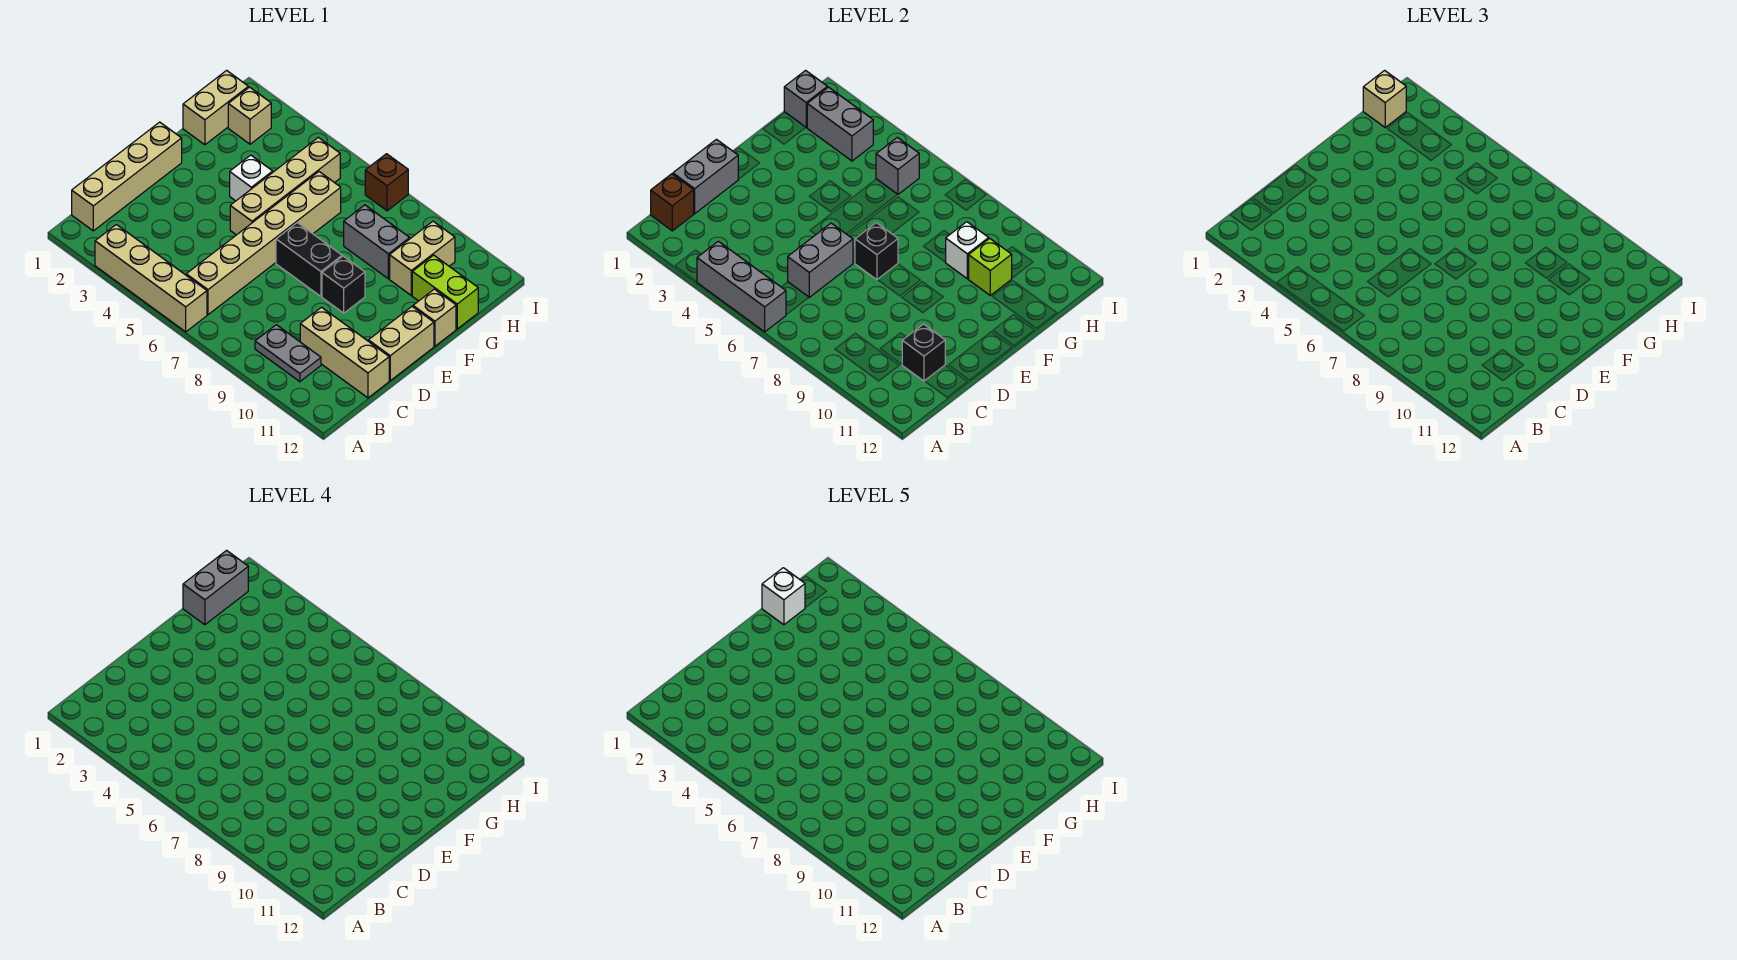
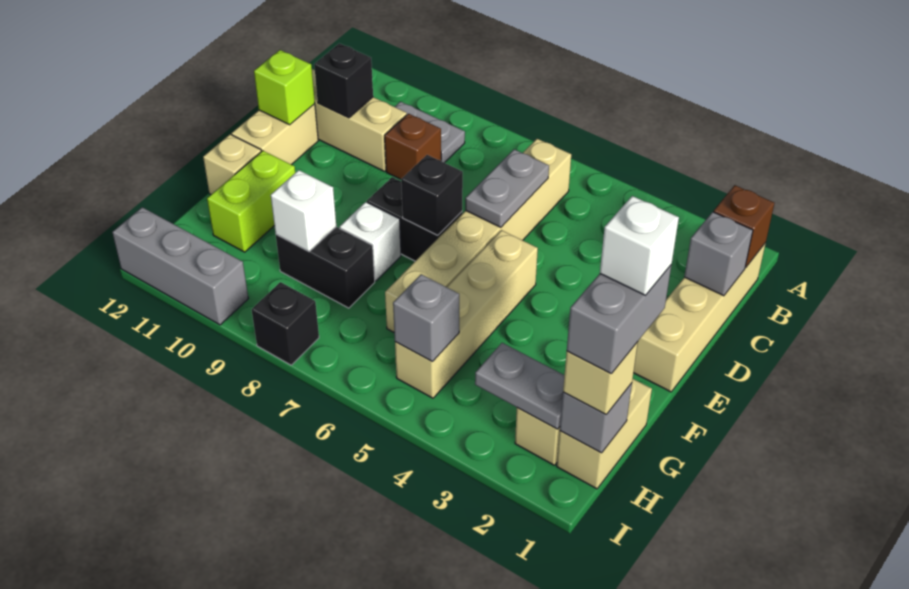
tan brick A3:A6 level 1 -> none
grey brick A4:A6 level 2 -> grey brick I10:I12 level 1
grey brick C1:D1 level 2 -> grey brick C1 level 2
grey brick C6:D6 level 2 -> grey plate C6:D6 level 2
black brick E9 level 1 -> black brick I8 level 1
white brick F4 level 1 -> white brick F8 level 1
grey brick G8:G9 level 1 -> black brick G8:G9 level 1
tan brick G10:H10 level 1 -> none
lime brick G10 level 2 -> lime brick D12 level 2
lime brick G11:G12 level 1 -> lime brick F11:G11 level 1
grey brick H2:H3 level 2 -> grey plate H2:H3 level 2
brown brick I7 level 1 -> brown brick C9 level 1

